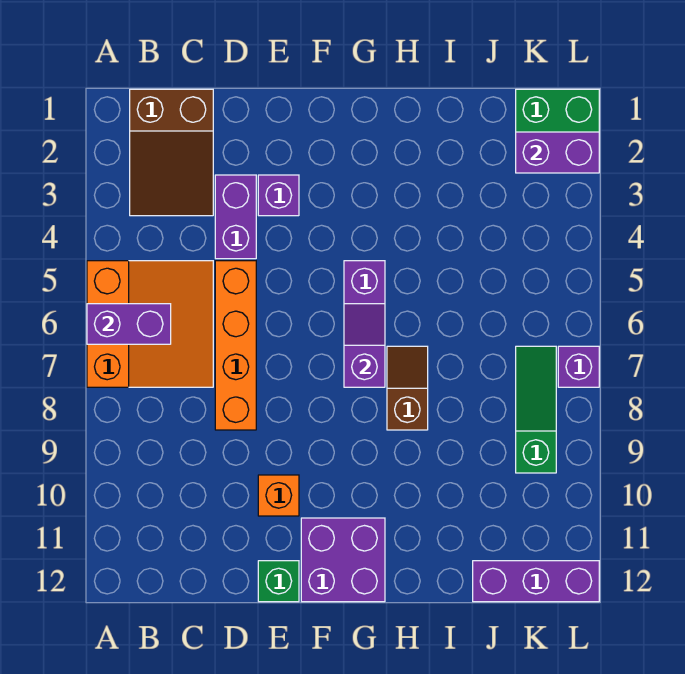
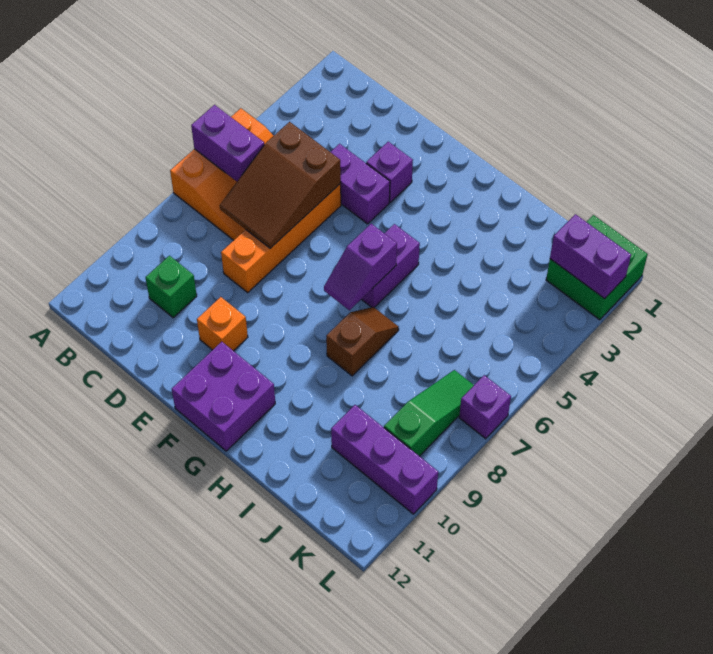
brown slope B1:C3 level 1 top 1 -> brown slope C5:D7 level 2 top 5
purple brick D3:D4 level 1 -> purple brick D4:E4 level 1
green brick E12 level 1 -> green brick C10 level 1
purple slope G6:G7 level 2 top 7 -> purple slope G6:G7 level 2 top 6
purple brick J12:L12 level 1 -> purple brick J10:L10 level 1

